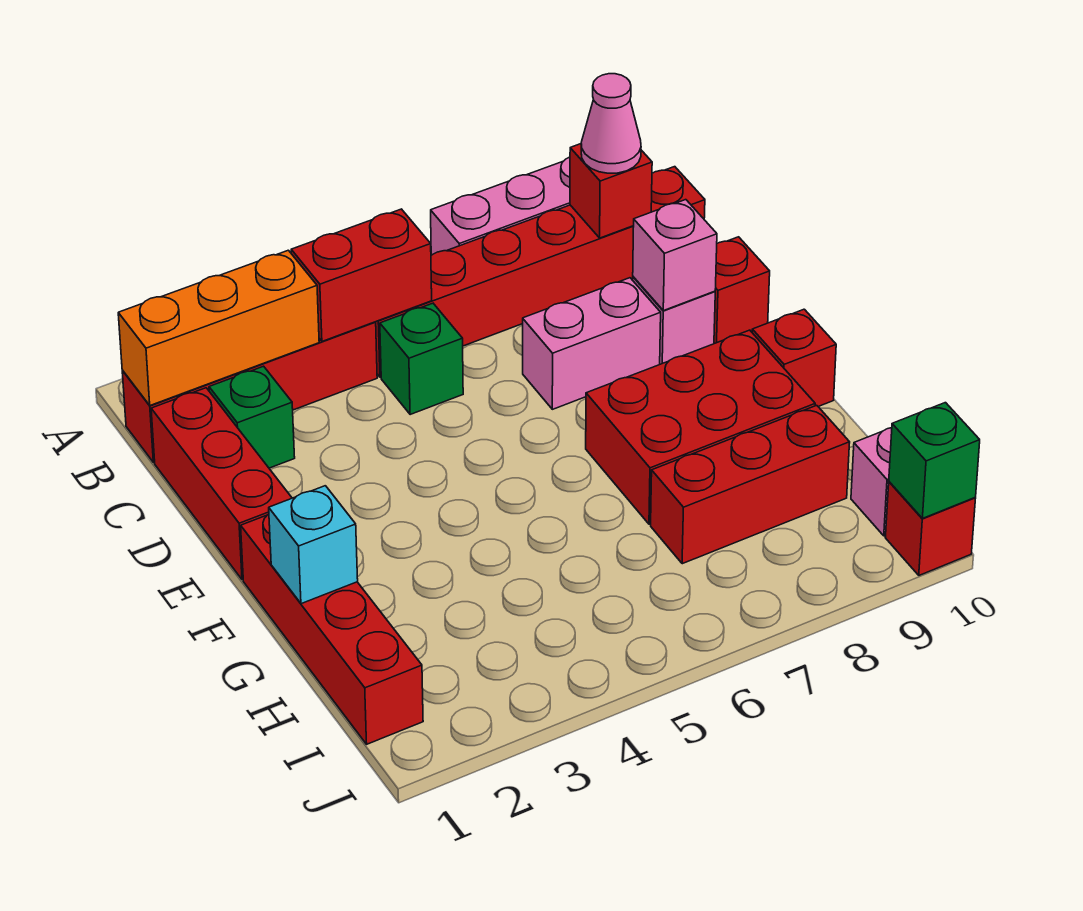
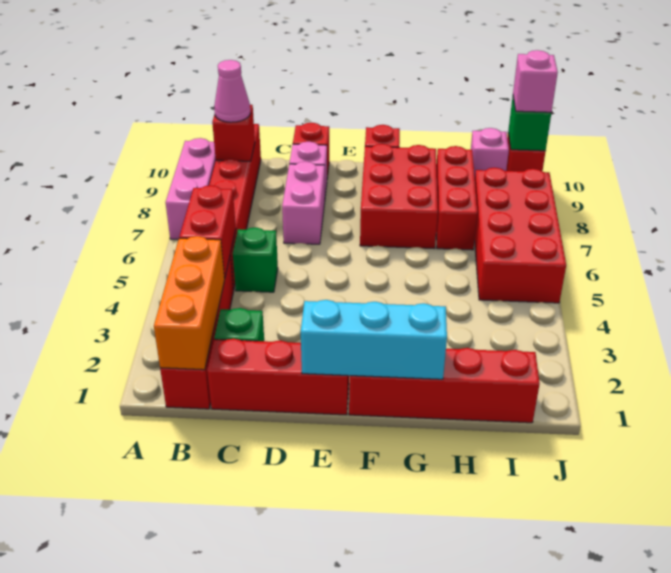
pink brick D9 level 2 -> pink brick J10 level 3
cyan brick G1 level 2 -> cyan brick E1:G1 level 2
none -> red brick I5:J8 level 1

